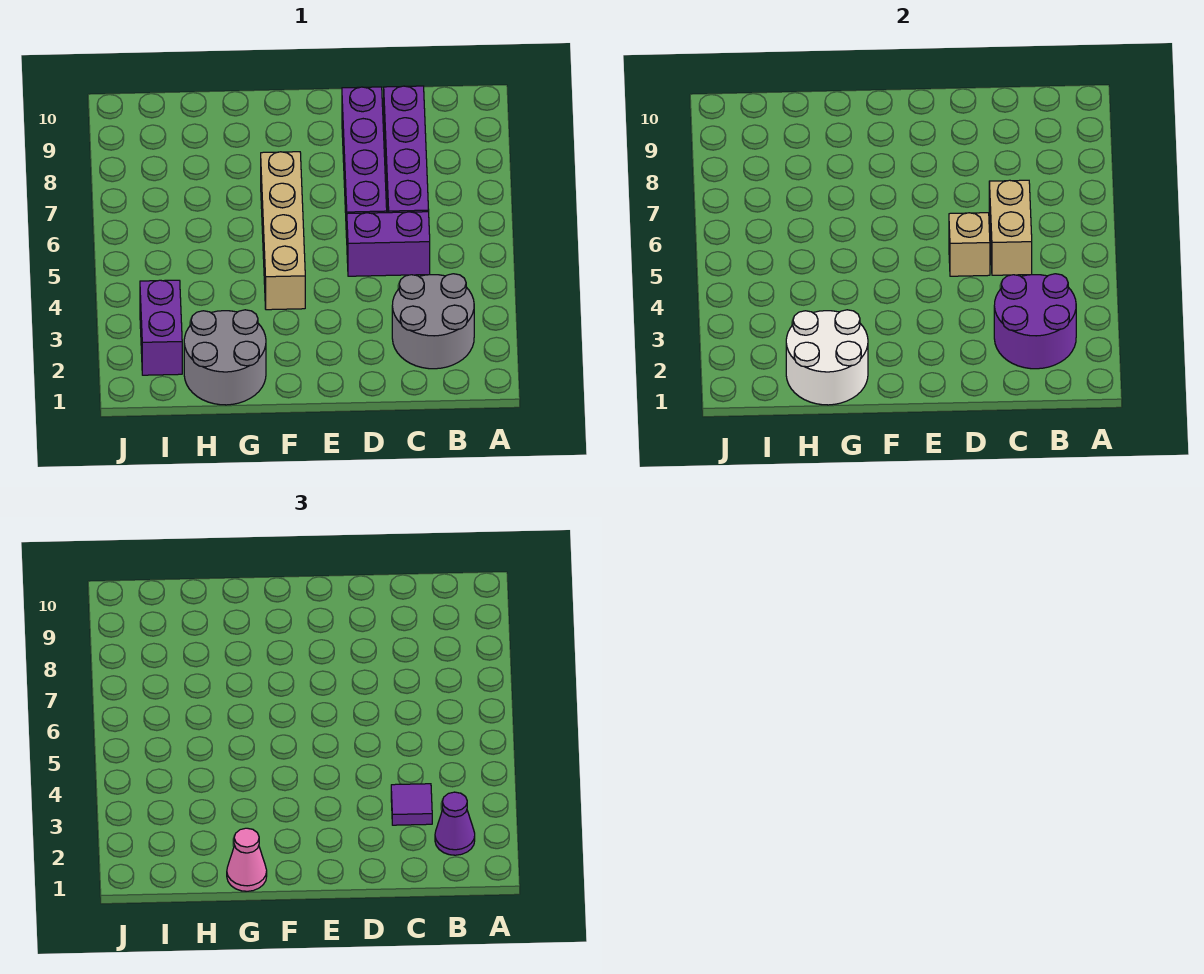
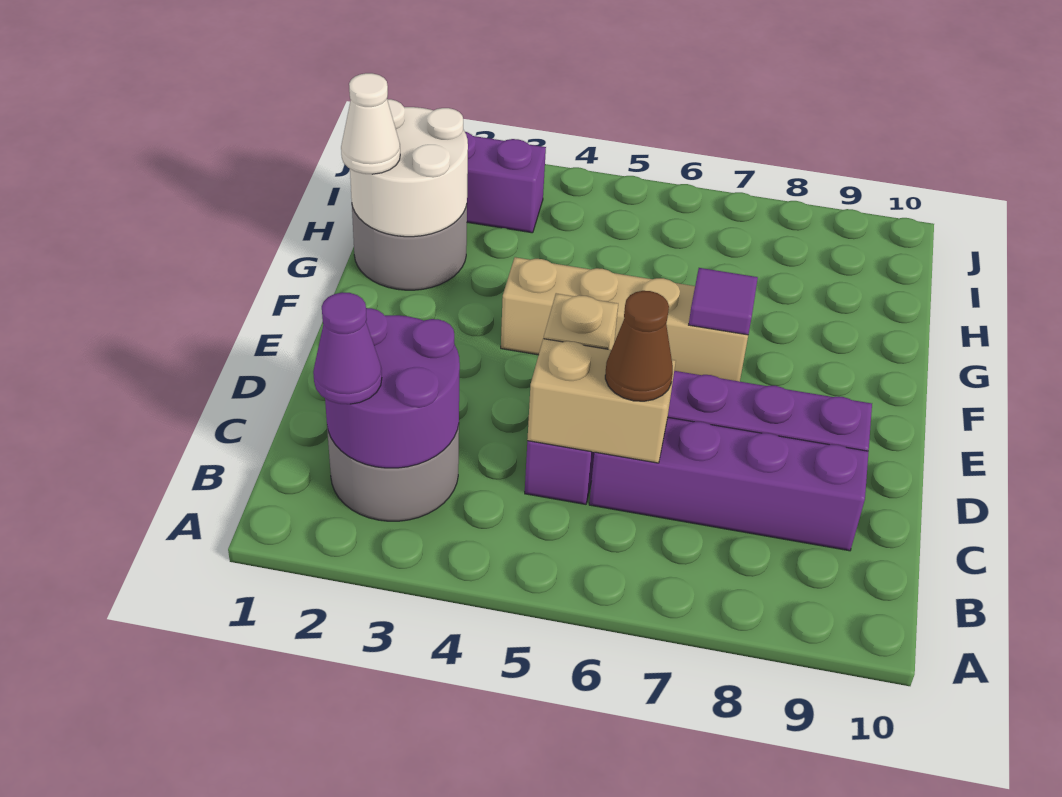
purple tile C3 level 3 -> purple tile F7 level 2
none -> brown cone C6 level 3
pink cone G1 level 3 -> white cone G1 level 3

